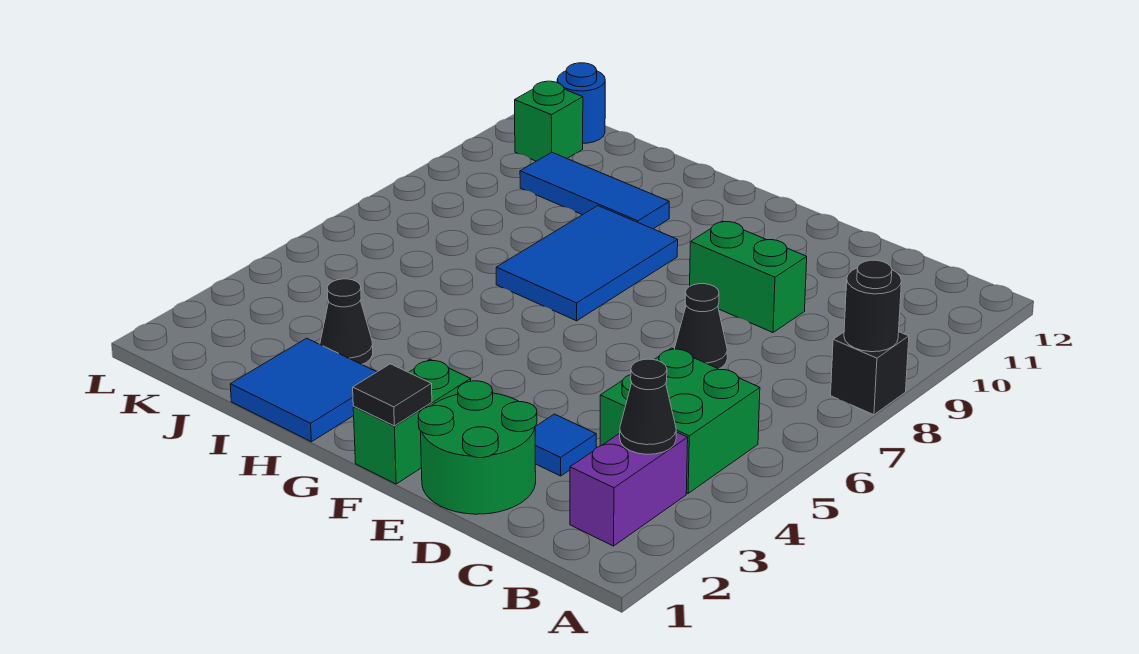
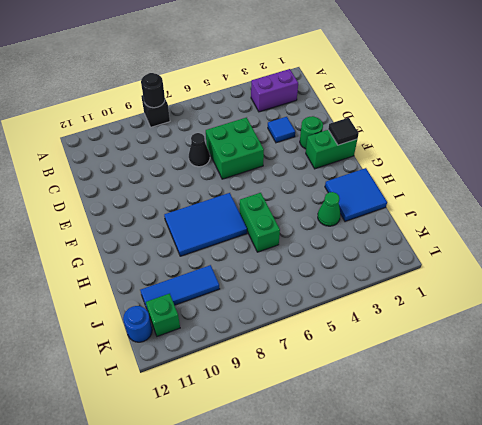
black cone B3 level 2 -> none
green brick B4:C5 level 1 -> green brick D5:E6 level 1
green round brick D1:E2 level 1 -> green round brick E2 level 1
green brick D9:E9 level 1 -> green brick H6:I6 level 1
blue tile H10:J10 level 1 -> blue tile J9:J11 level 1
black cone I3 level 1 -> green cone I3 level 1

